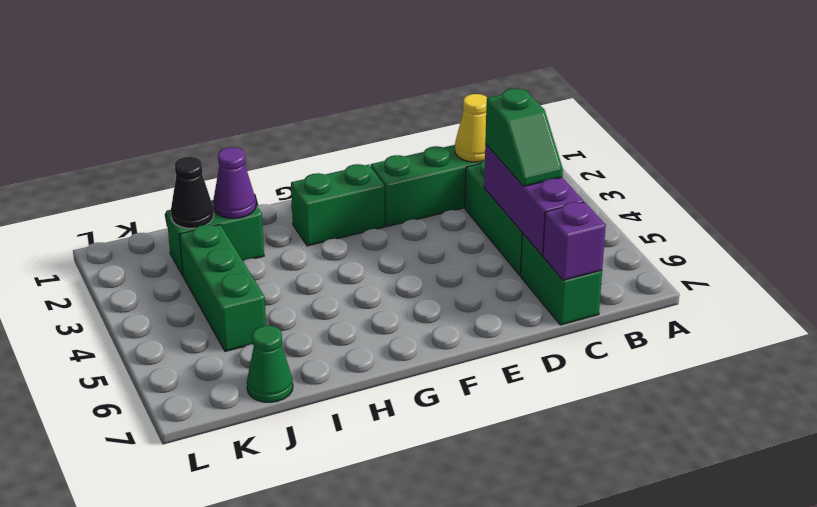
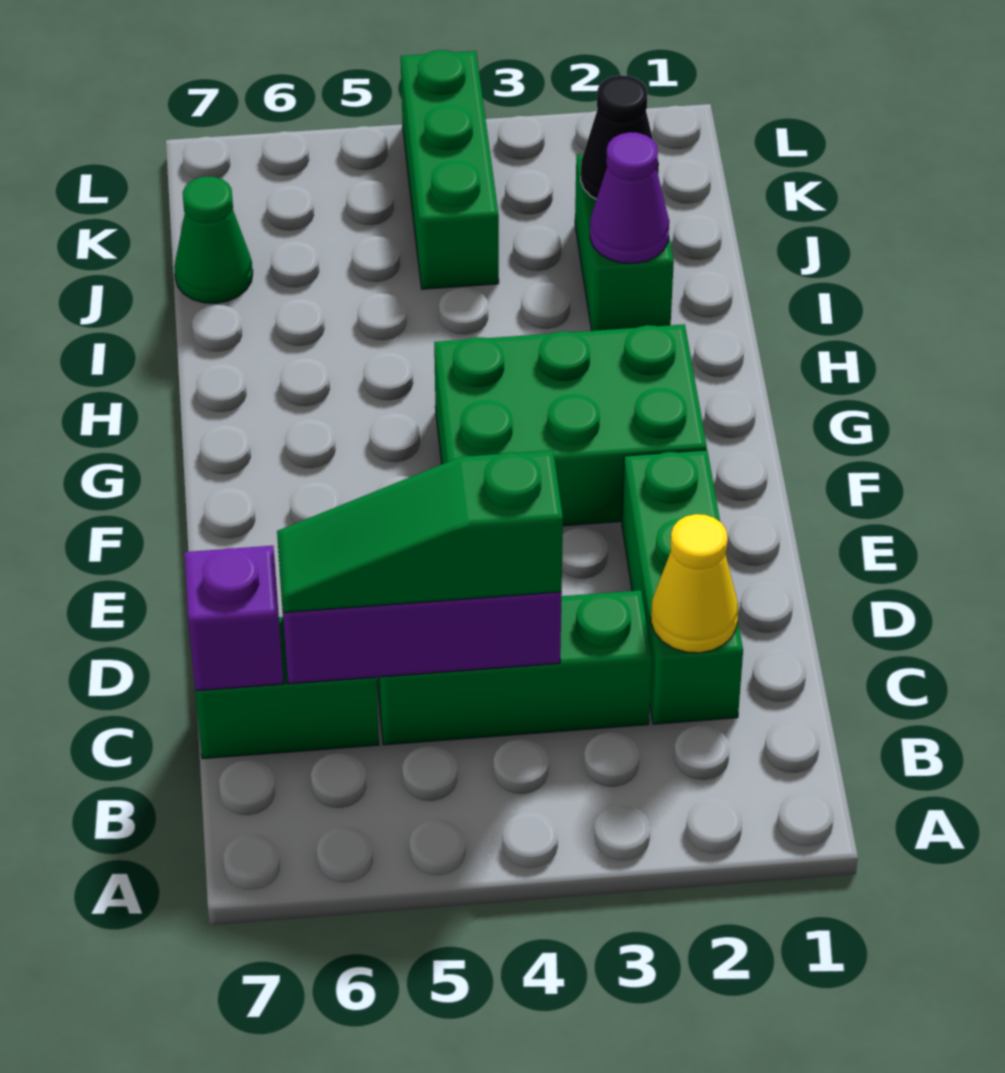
green slope C4:C5 level 3 top 4 -> green slope C4:C6 level 3 top 4
green brick F2:G2 level 1 -> green brick F2:G4 level 1
green brick J3:J5 level 1 -> green brick J4:L4 level 1

